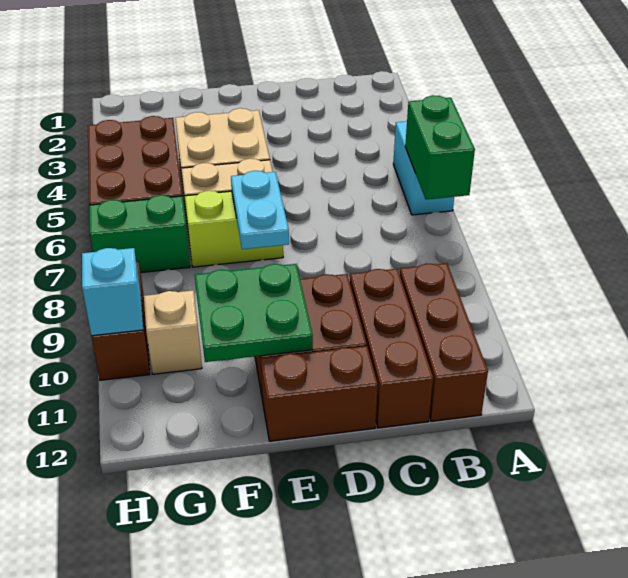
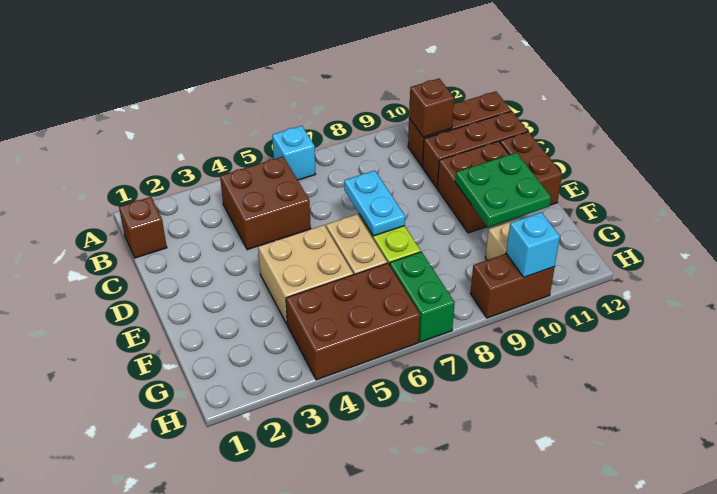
cyan brick A5:A6 level 1 -> cyan brick A6 level 1
green brick A6:A7 level 2 -> none
none -> brown brick B1 level 1
none -> brown brick B4:C5 level 1
none -> brown brick B10 level 2
cyan plate E7:E8 level 2 -> cyan plate D7:E7 level 2

